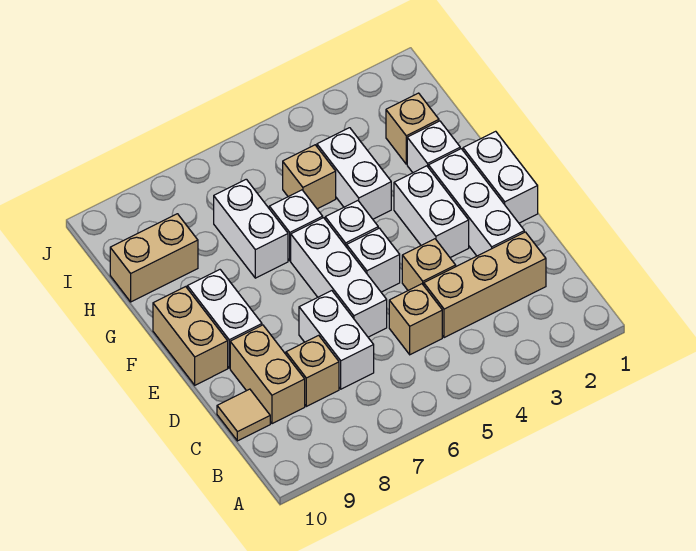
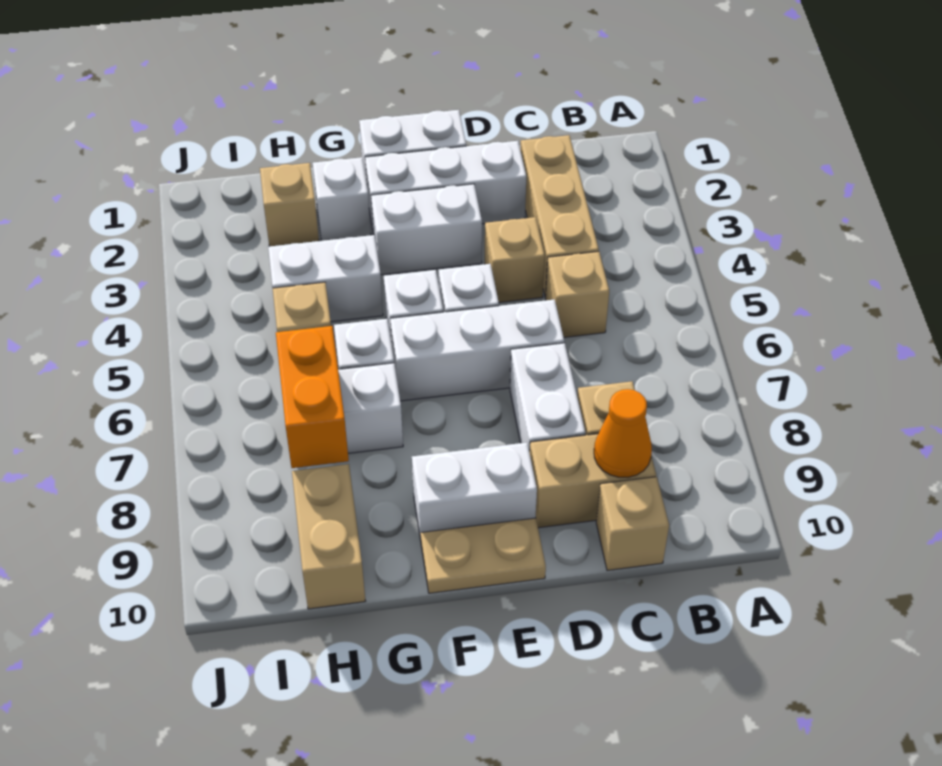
white brick C7:D7 level 1 -> white brick D7:D8 level 1
none -> orange cone C9 level 2
tan tile C10 level 1 -> tan brick C10 level 1
tan brick E10:F10 level 1 -> tan plate E10:F10 level 1
none -> orange brick H7:H8 level 2

